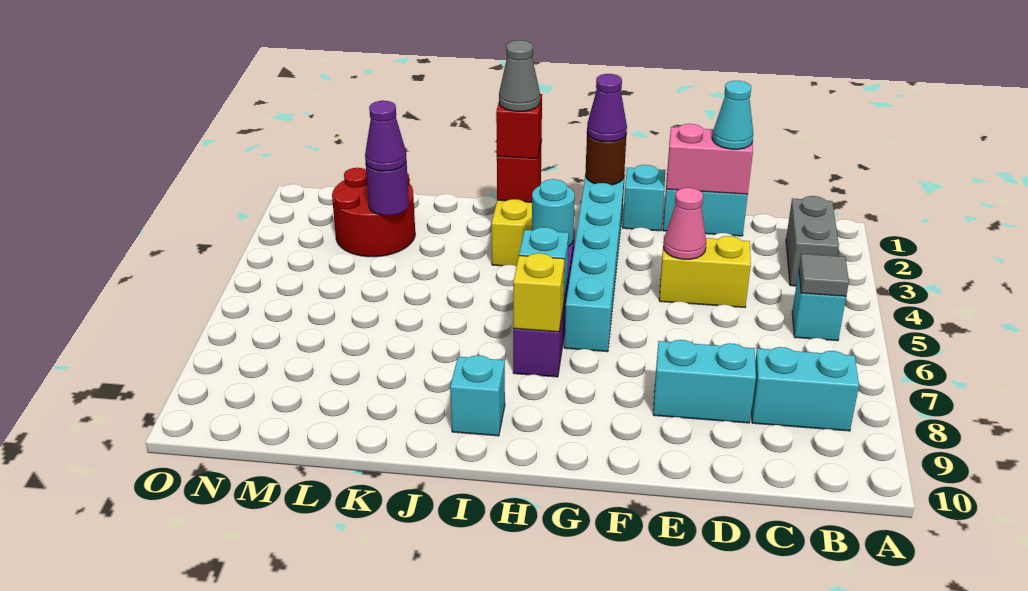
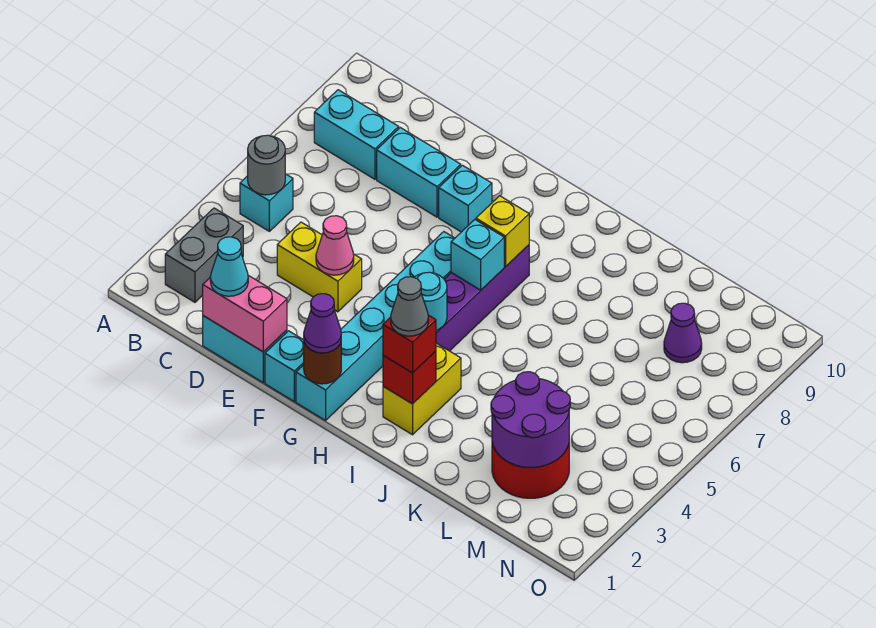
grey tile B5 level 2 -> grey round brick B5 level 2
cyan brick I9 level 1 -> cyan brick F8 level 1
purple round brick L3 level 2 -> purple round brick L2:M3 level 2
purple cone L3 level 3 -> purple cone M8 level 1

